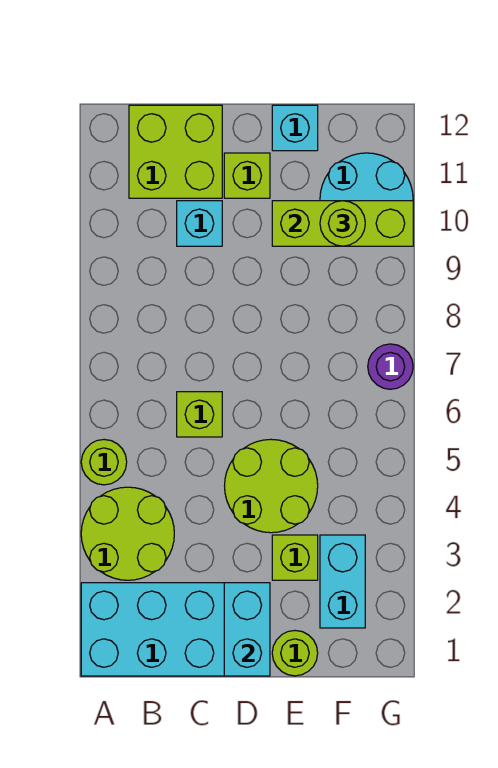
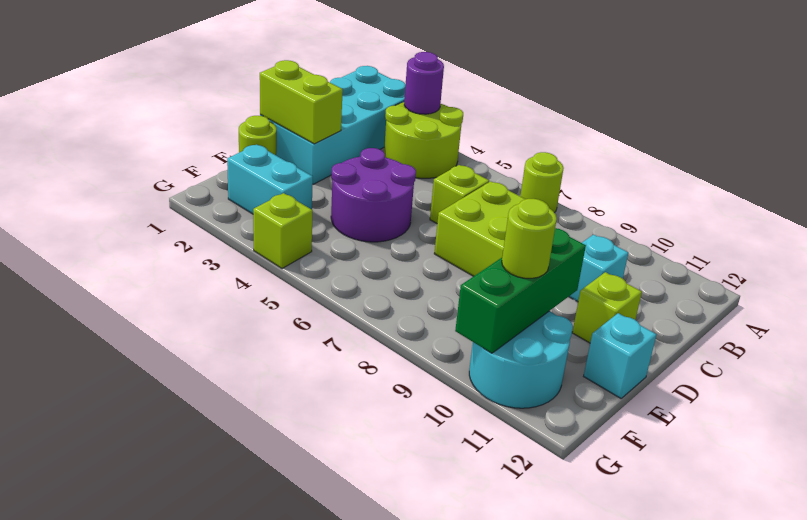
lime round brick A5 level 1 -> lime round brick A7 level 1
lime brick B11:C12 level 1 -> lime brick C7:D8 level 1
cyan brick D1:D2 level 2 -> lime brick D1:D2 level 2
lime round brick D4:E5 level 1 -> purple round brick D4:E5 level 1
lime brick E3 level 1 -> lime brick G4 level 1
lime brick E10:G10 level 2 -> green brick E10:G10 level 2
purple round brick G7 level 1 -> purple round brick A3 level 2

